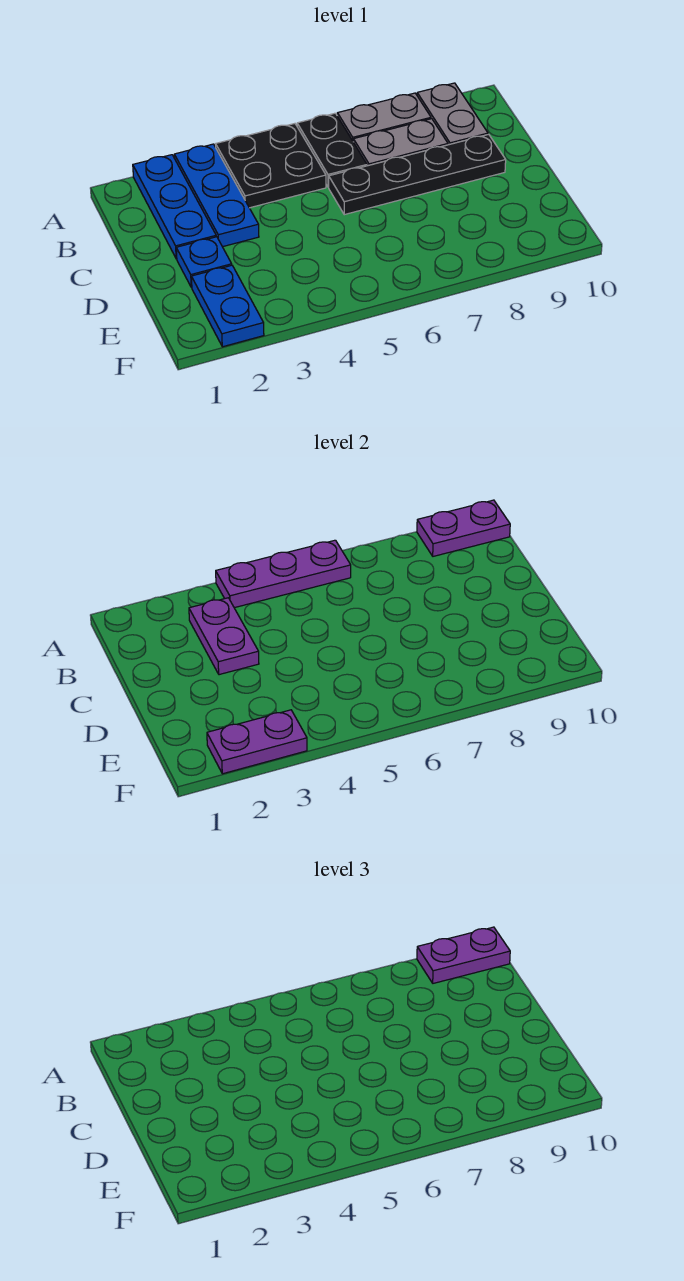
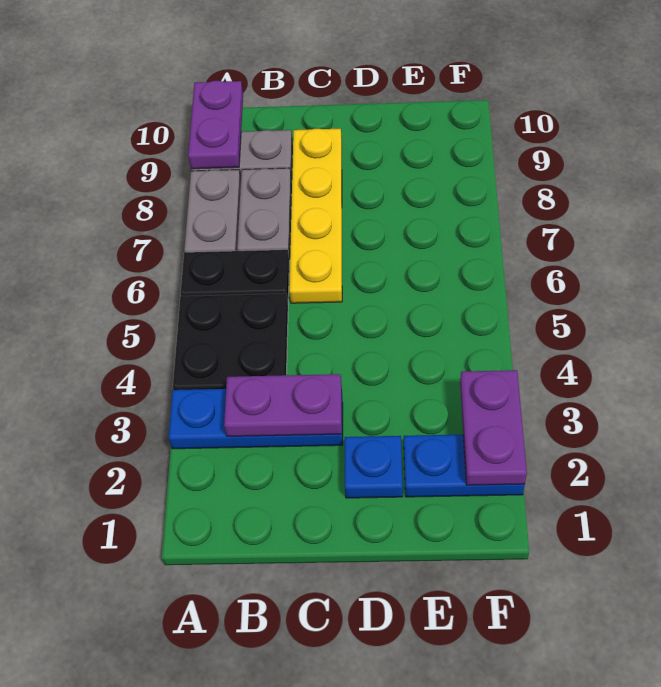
blue plate A2:C2 level 1 -> none
purple plate A4:A6 level 2 -> none
purple plate A9:A10 level 3 -> none
black plate C6:C9 level 1 -> yellow plate C6:C9 level 1

